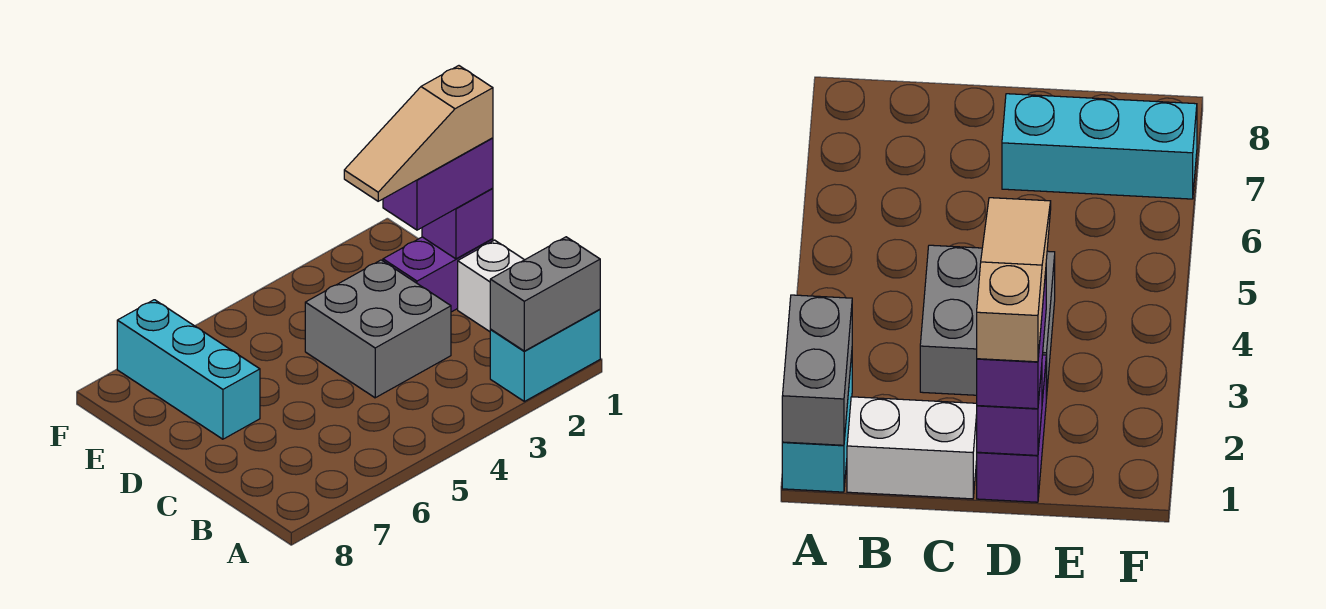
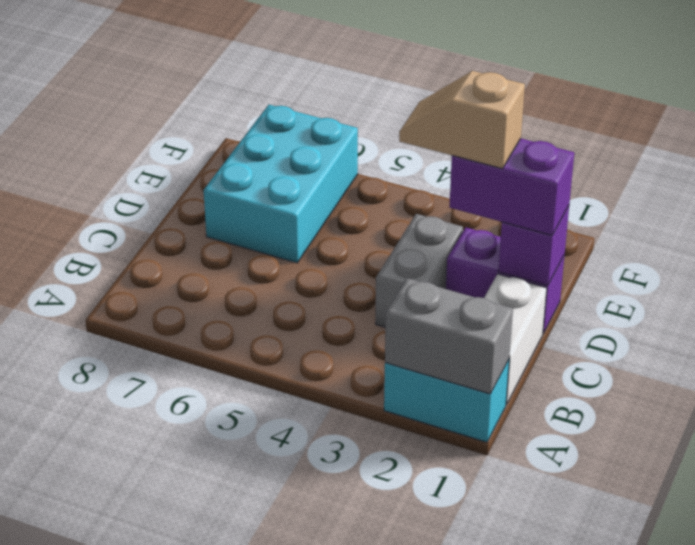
grey brick C3:D4 level 1 -> grey brick C3:D3 level 1
tan slope D1:D3 level 4 top 1 -> tan slope D2:D3 level 4 top 2
cyan brick D7:F7 level 1 -> cyan brick D6:F7 level 1

